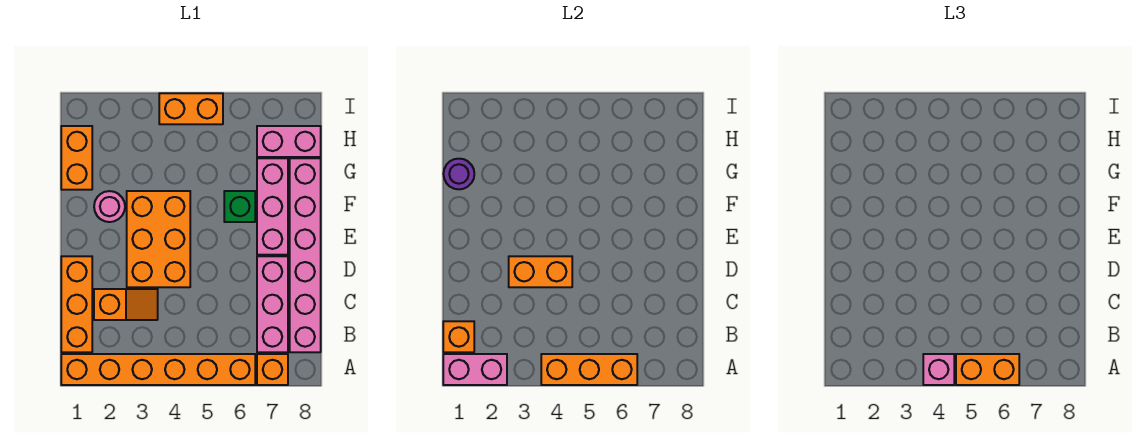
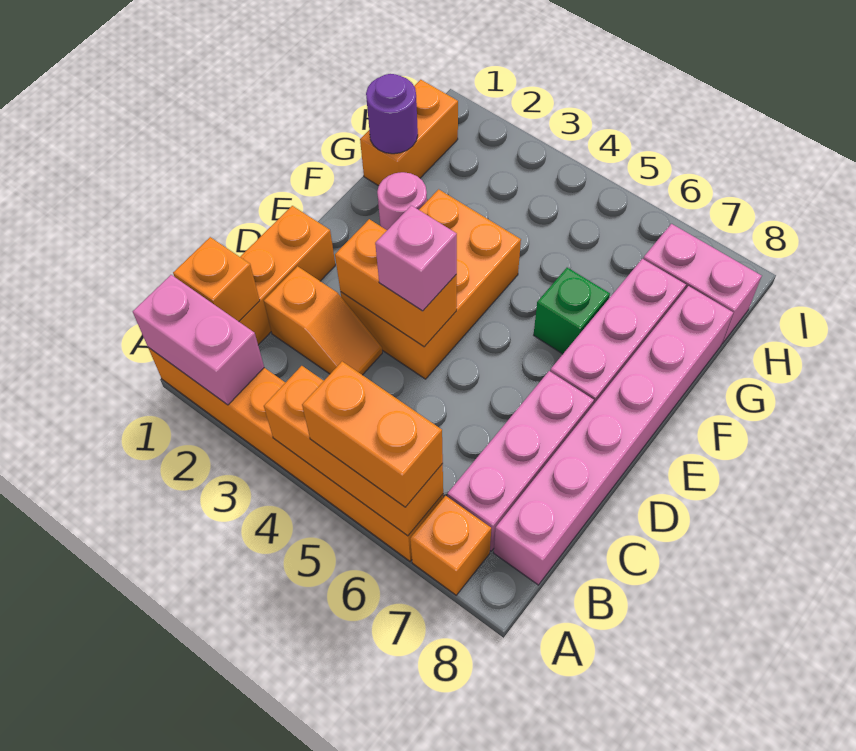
pink brick A4 level 3 -> pink brick D4 level 3
orange brick I4:I5 level 1 -> none

